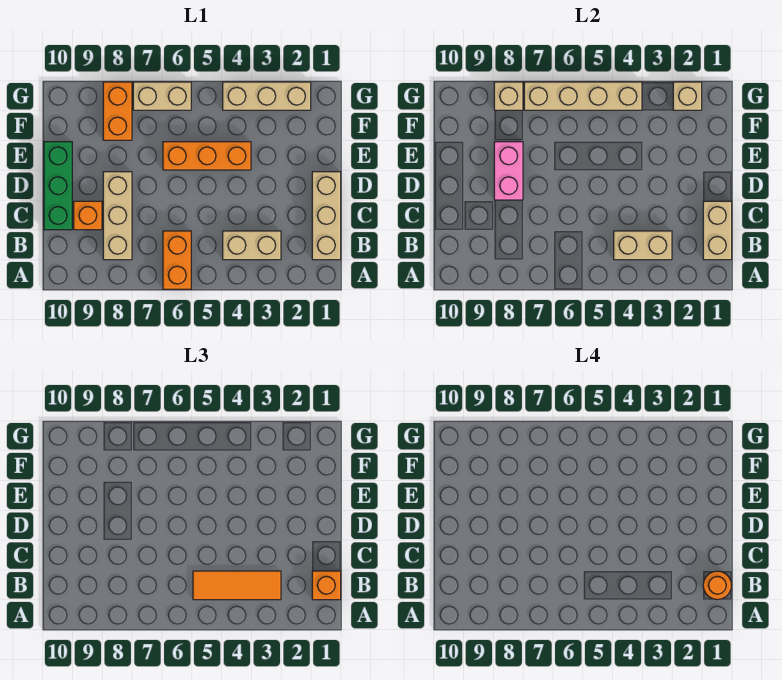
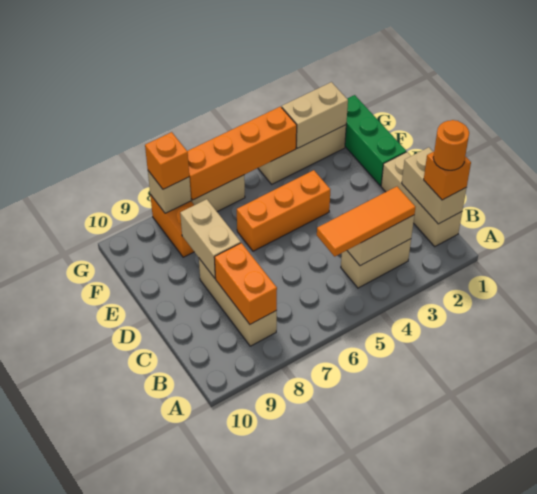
orange brick A6:B6 level 1 -> orange brick B8:C8 level 2
orange brick C9 level 1 -> orange brick G8 level 3
green brick C10:E10 level 1 -> green brick E1:G1 level 1
pink brick D8:E8 level 2 -> tan brick D8:E8 level 2
tan brick G2 level 2 -> tan brick G2:G3 level 2
tan brick G4:G7 level 2 -> orange brick G4:G7 level 2

